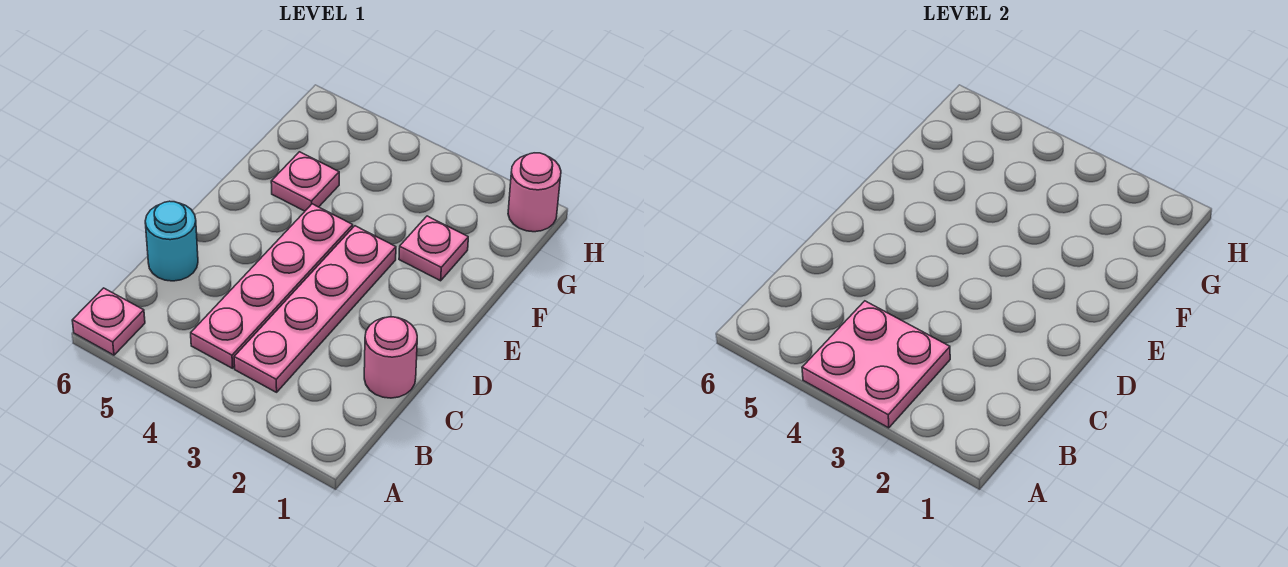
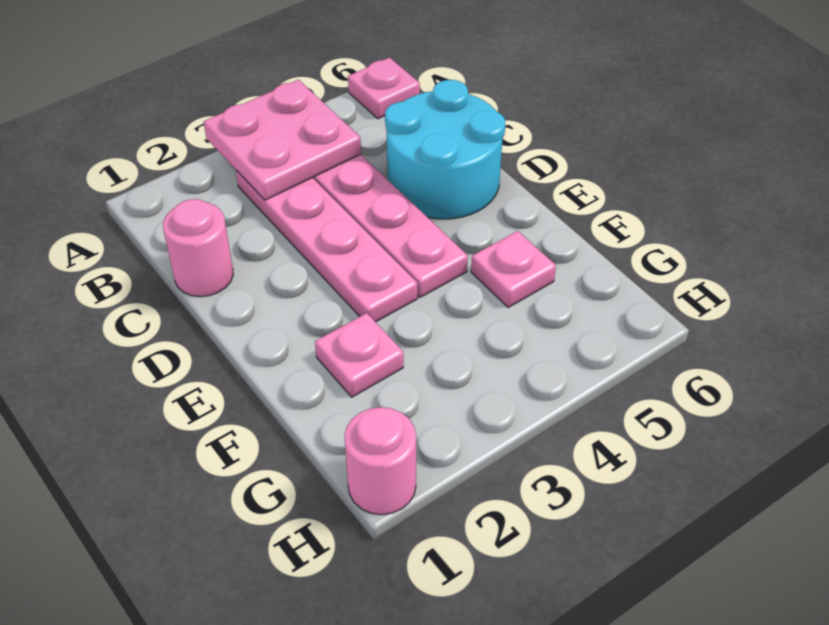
cyan round brick C6 level 1 -> cyan round brick C5:D6 level 1

